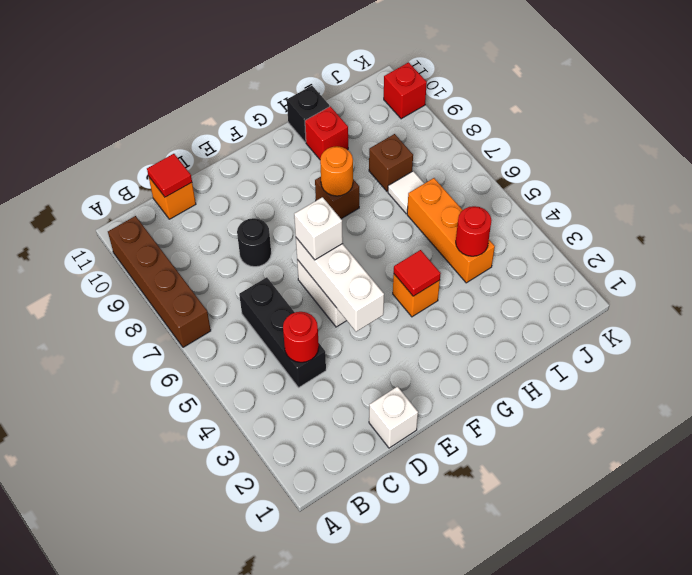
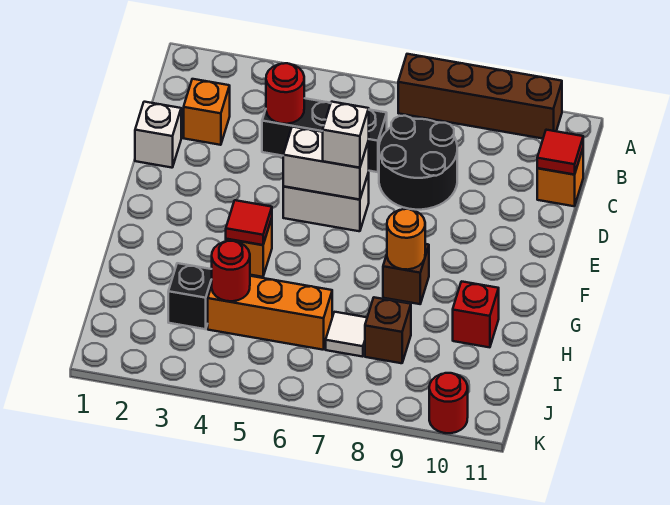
none -> orange brick C2 level 1
black round brick D8 level 1 -> black round brick C7:D8 level 1
white brick E4:E6 level 2 -> white brick E5:E6 level 2
black brick H11 level 1 -> black brick I3 level 1
red brick K10 level 1 -> red round brick K10 level 1

